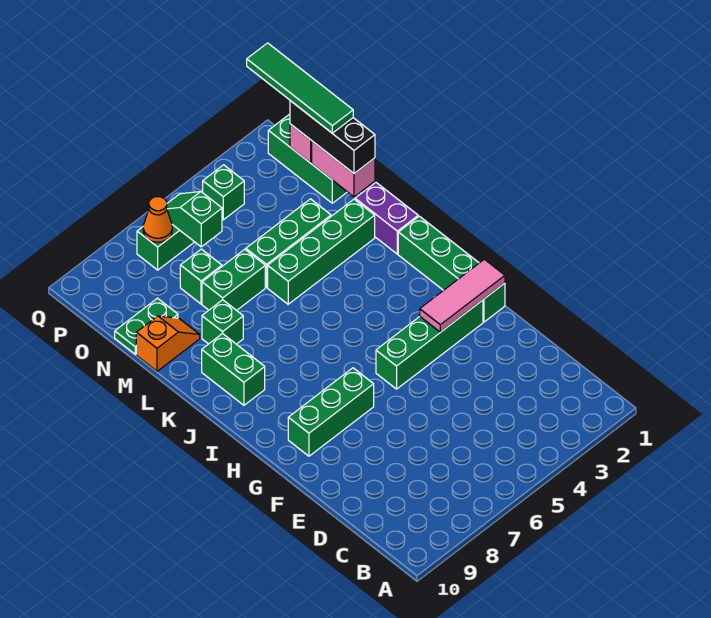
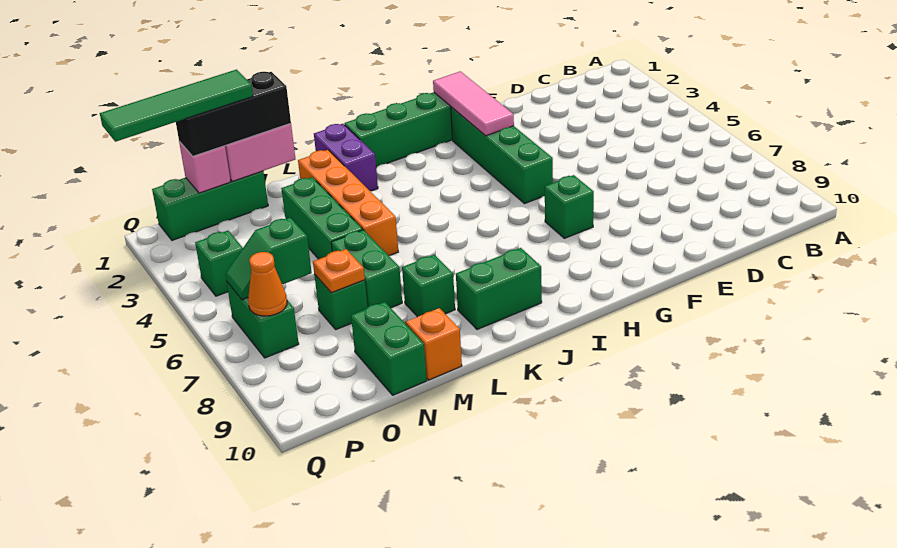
green brick G7:G9 level 1 -> green brick G7 level 1
purple brick K1:L1 level 1 -> purple brick K1:K2 level 1
green brick L2:L5 level 1 -> orange brick L2:L5 level 1
none -> orange plate N7 level 2
green plate N9:N10 level 1 -> green brick N9:N10 level 1

